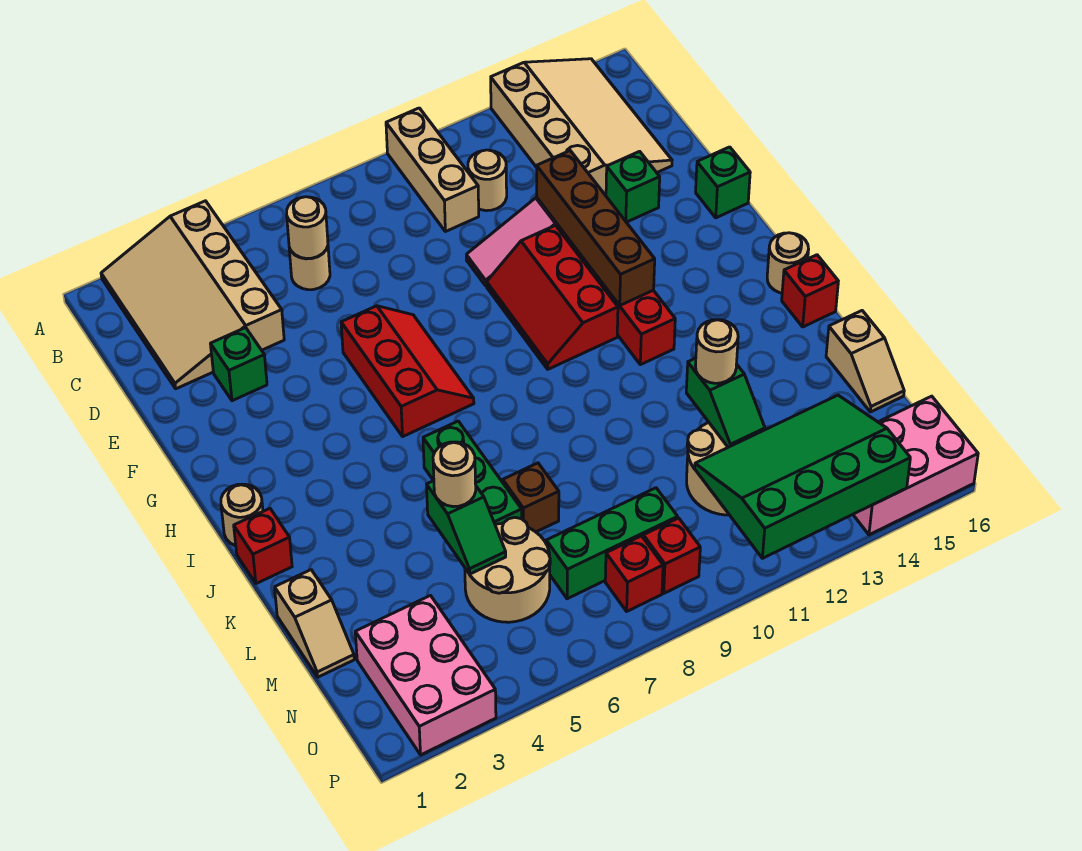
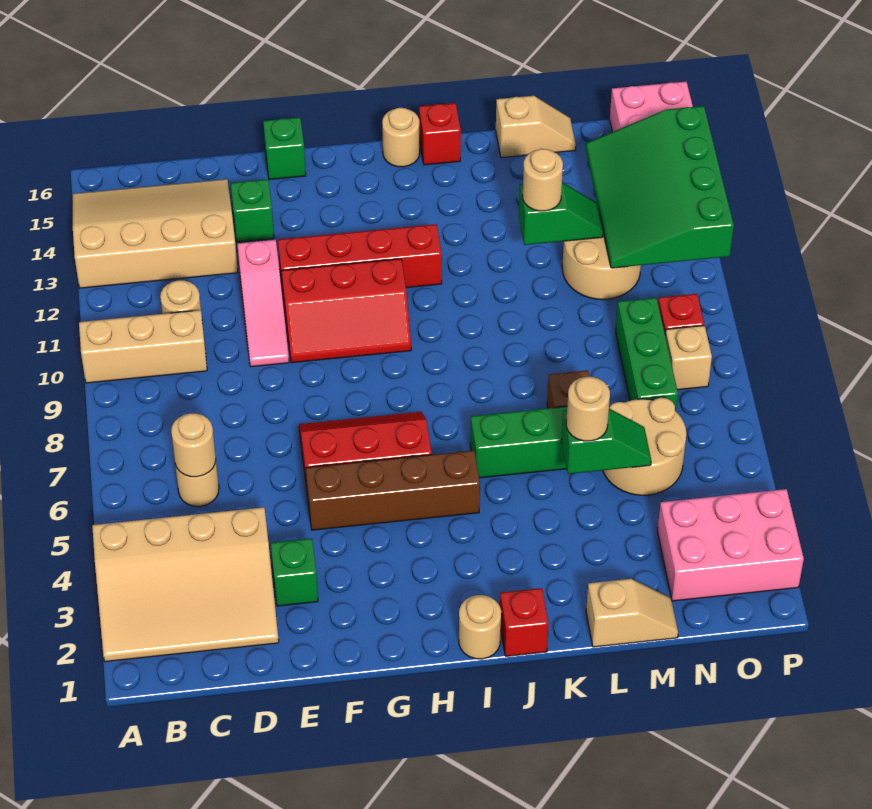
brown brick E12:H12 level 2 -> brown brick F5:I5 level 1
red brick O8 level 1 -> tan brick O8 level 1

